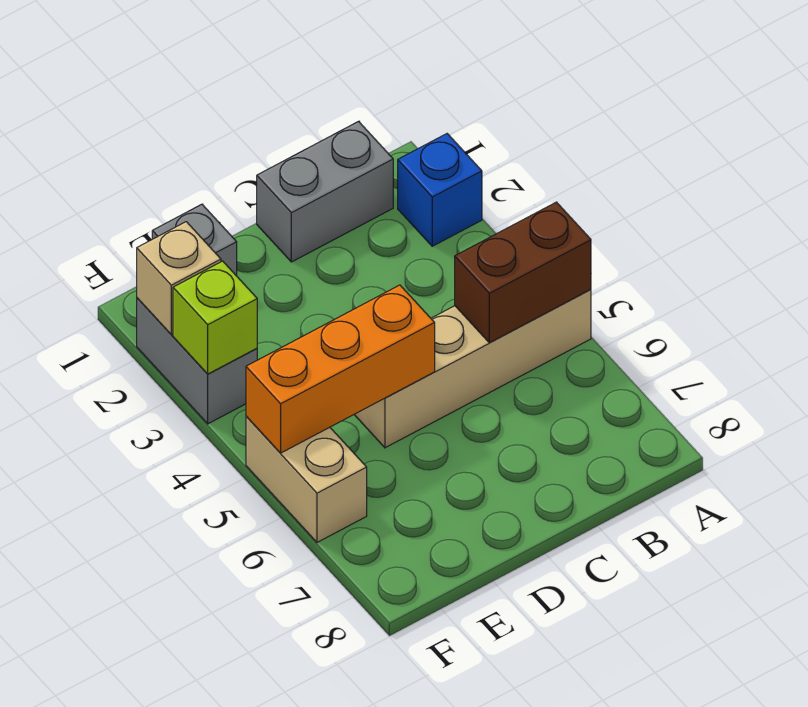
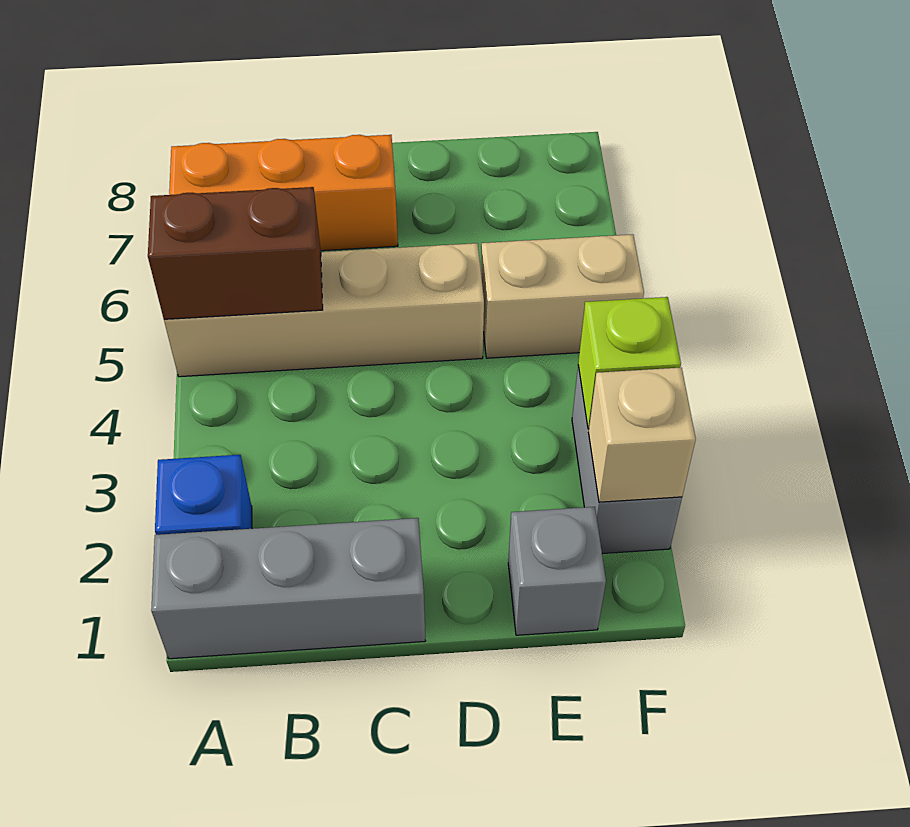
grey brick B1:C1 level 1 -> grey brick A1:C1 level 1
orange brick D5:F5 level 2 -> orange brick A7:C7 level 1
tan brick F5:F6 level 1 -> tan brick E5:F5 level 1

